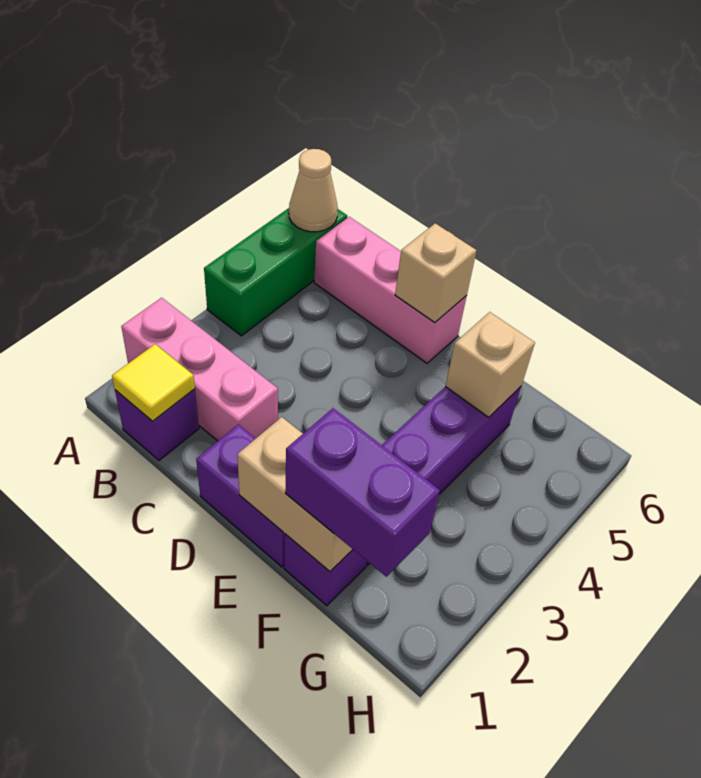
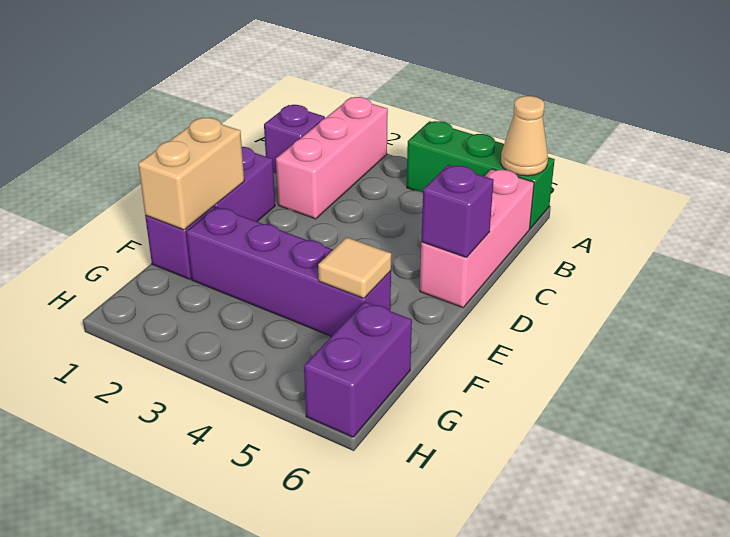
yellow tile B1 level 2 -> none
tan brick D6 level 2 -> purple brick D6 level 2
purple brick F1:G1 level 3 -> purple brick G6:H6 level 1
tan brick F5 level 2 -> tan tile F5 level 2

